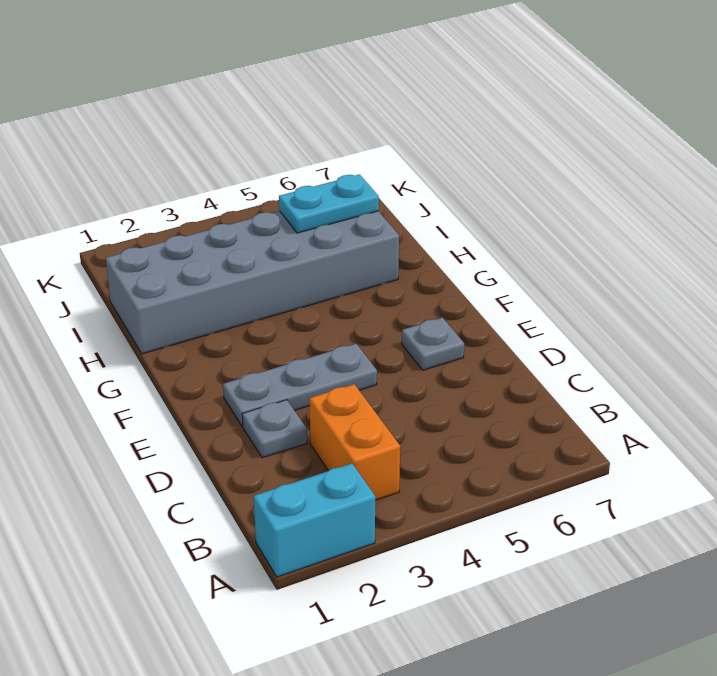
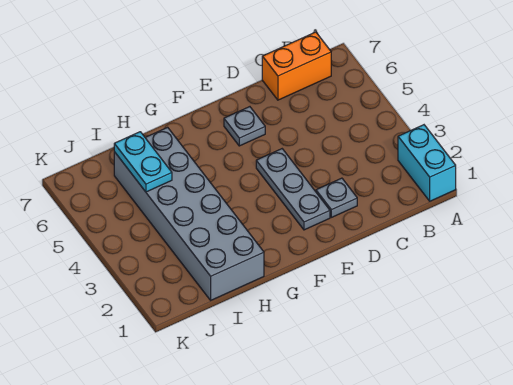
orange brick B3:C3 level 1 -> orange brick B7:C7 level 1

